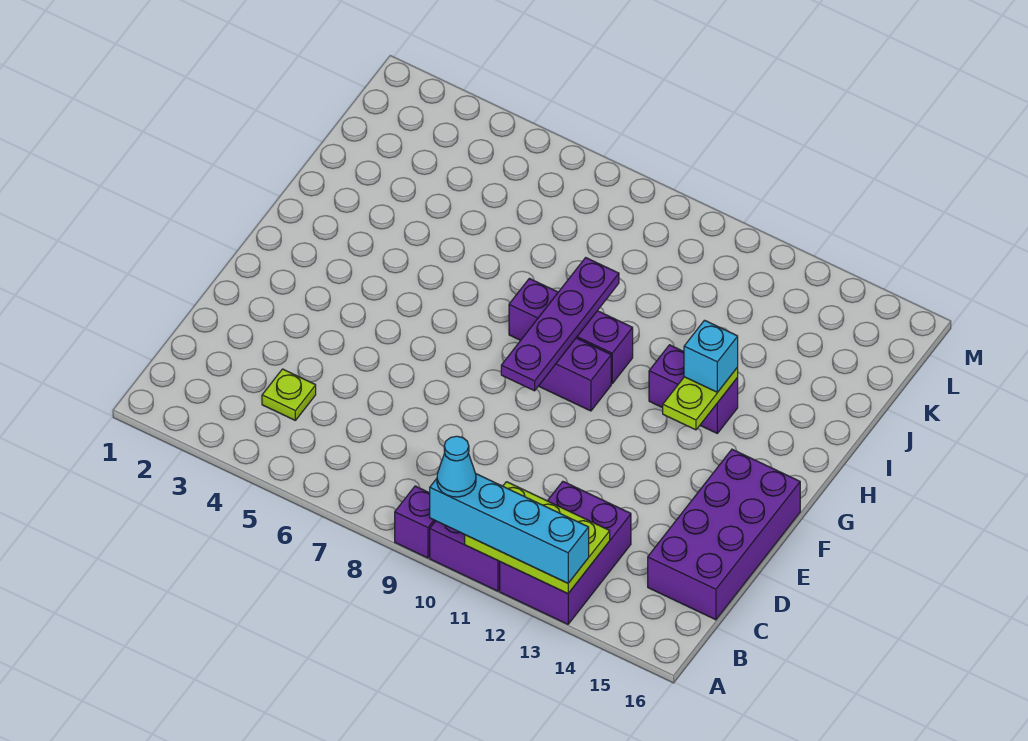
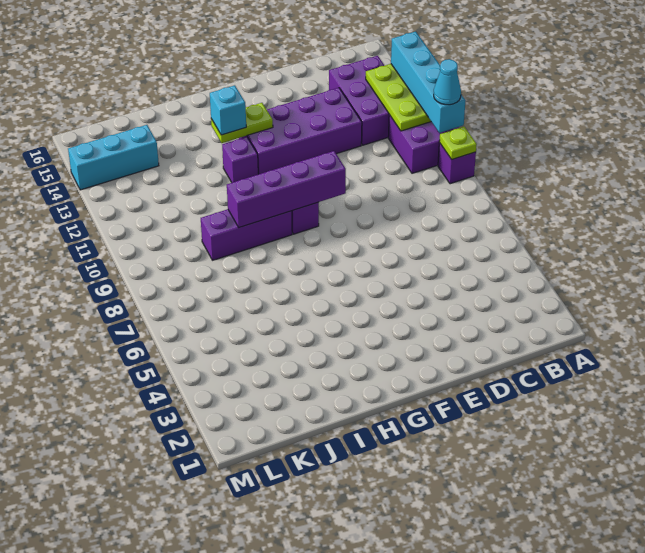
purple brick A12:C13 level 1 -> purple brick B12:C14 level 1
lime plate C4 level 1 -> lime plate A9 level 2
purple brick C15:F16 level 1 -> purple brick D12:G13 level 1
purple plate F9:I9 level 2 -> purple brick F9:I9 level 2
purple brick H8:H10 level 1 -> purple brick H9:J9 level 1
purple brick H12:H13 level 1 -> purple brick H12 level 1
none -> cyan brick K14:M14 level 1

